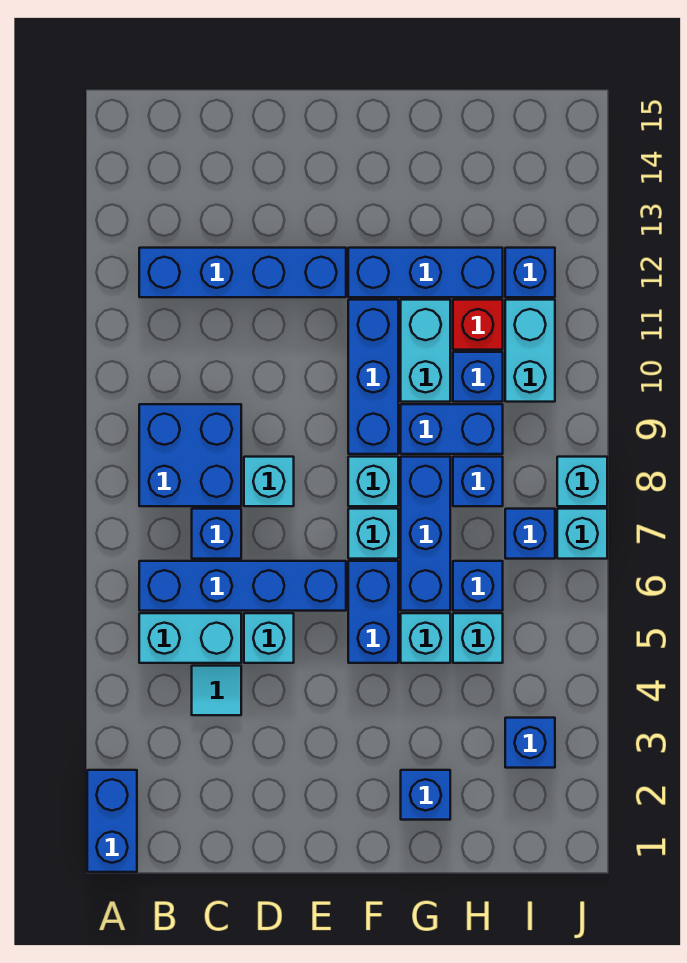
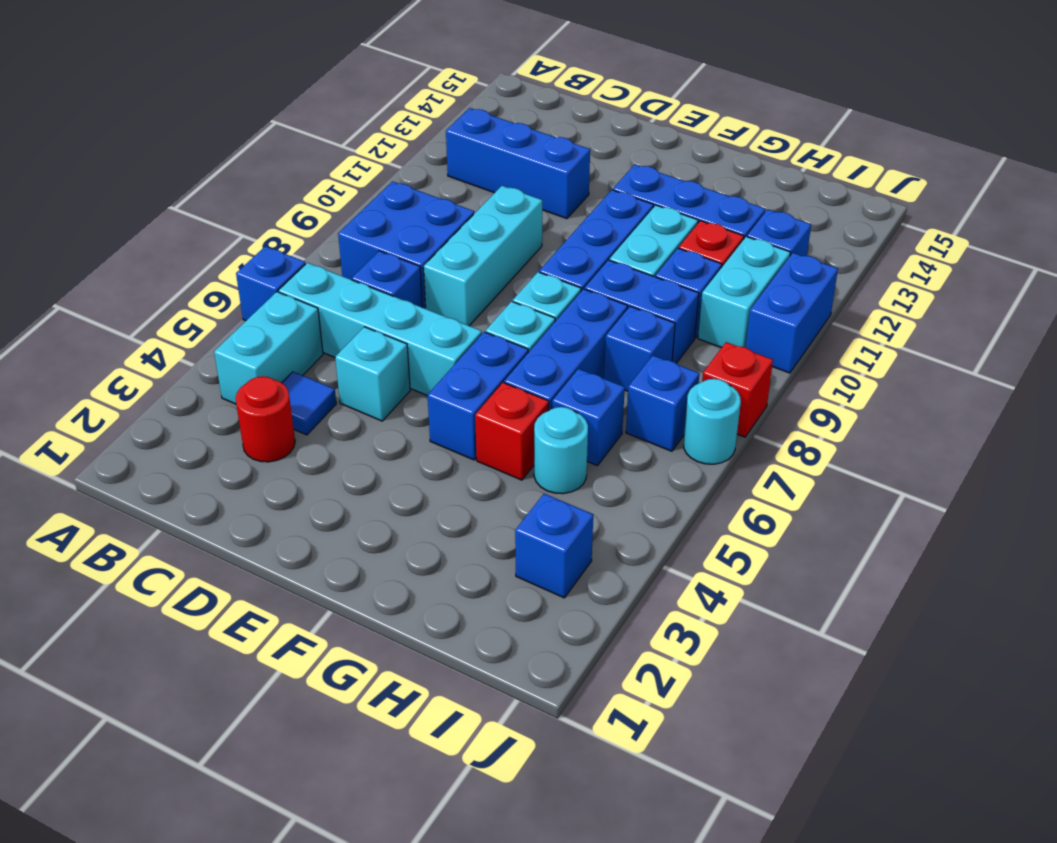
blue brick A1:A2 level 1 -> blue brick J10:J11 level 1
cyan brick B5:C5 level 1 -> cyan brick B4:B5 level 1
blue brick B6:E6 level 1 -> cyan brick B6:E6 level 1
blue brick B12:E12 level 1 -> blue brick B12:D12 level 1
none -> red round brick C3 level 1
cyan tile C4 level 1 -> blue tile C4 level 1
cyan brick D8 level 1 -> cyan brick D8:D10 level 1
blue brick G2 level 1 -> blue brick A6 level 1
cyan brick G5 level 1 -> red brick G5 level 1
cyan brick H5 level 1 -> cyan round brick H5 level 1
cyan brick J7 level 1 -> cyan round brick J7 level 1
cyan brick J8 level 1 -> red brick J8 level 1

